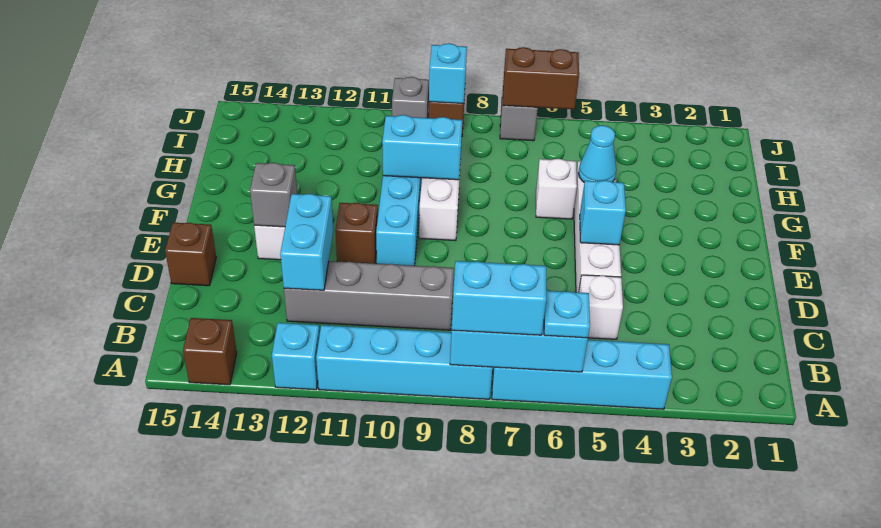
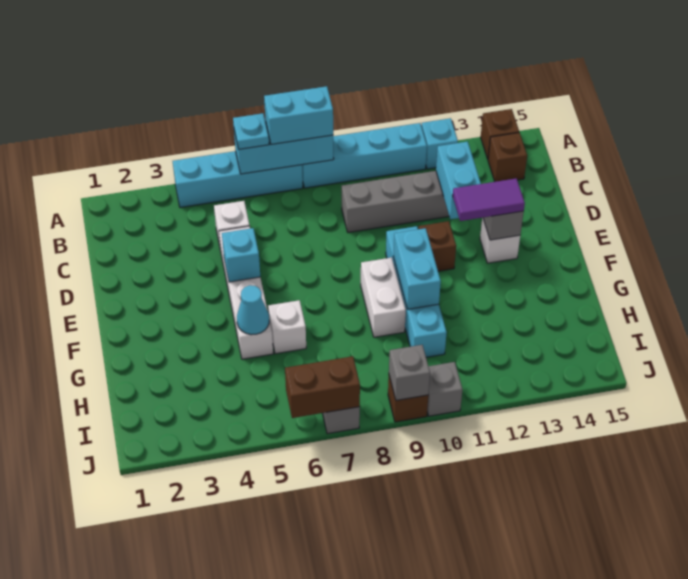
brown brick D15 level 1 -> brown brick B14 level 1
none -> purple tile E12:E13 level 3
cyan brick G9:G10 level 2 -> cyan brick F10:G10 level 2
cyan brick J9 level 2 -> grey brick J9 level 2

